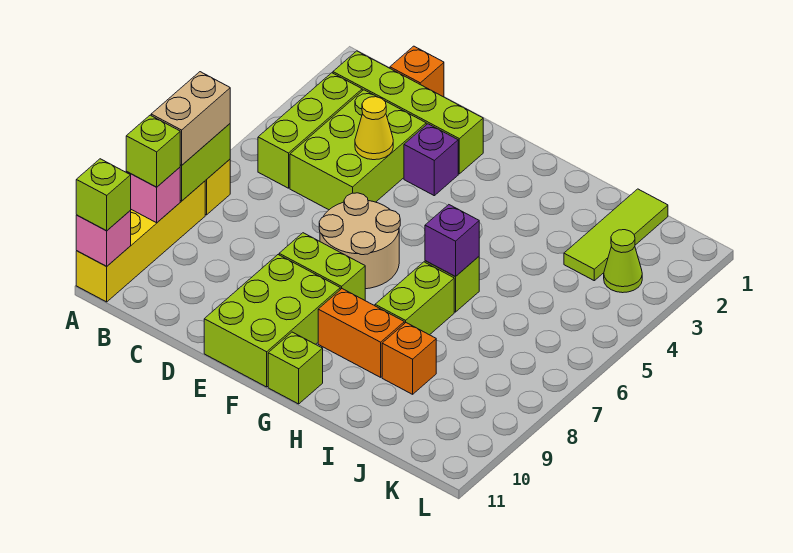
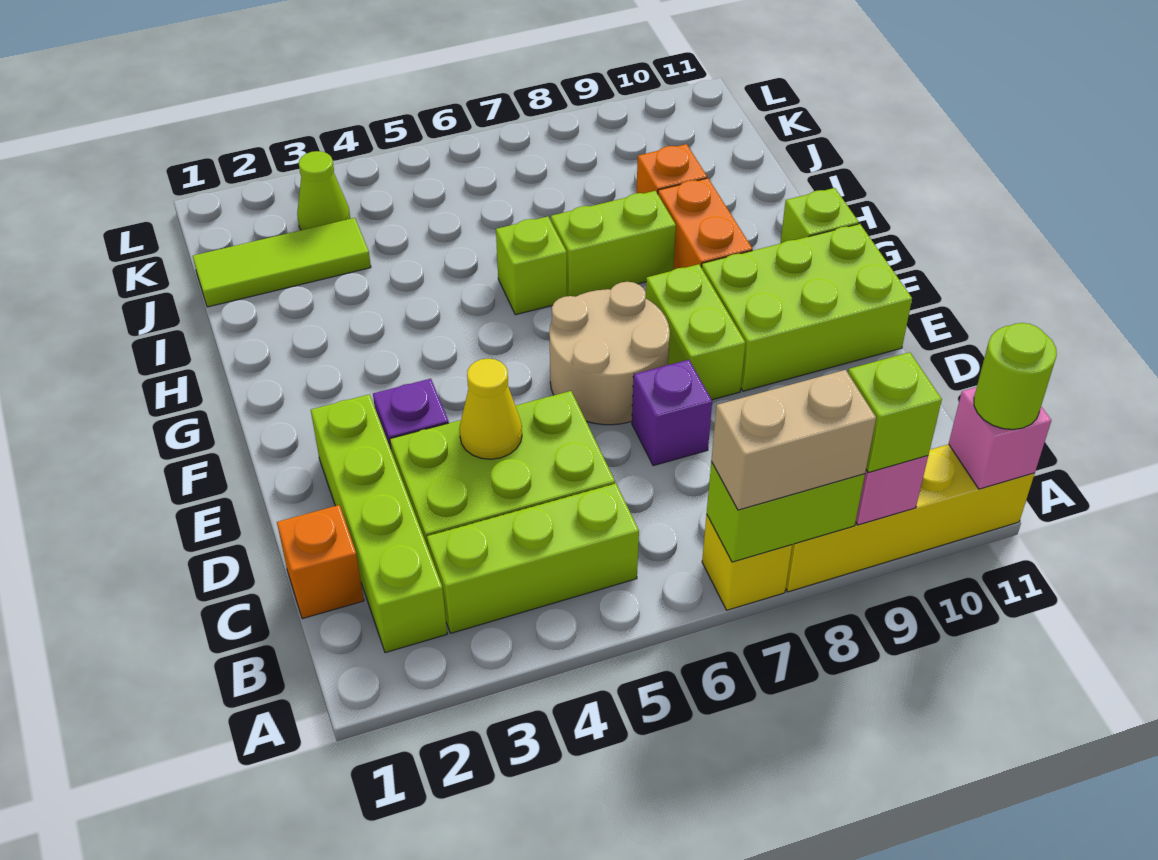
lime brick A11 level 3 -> lime round brick A11 level 3
purple brick H6 level 2 -> purple brick D7 level 1

